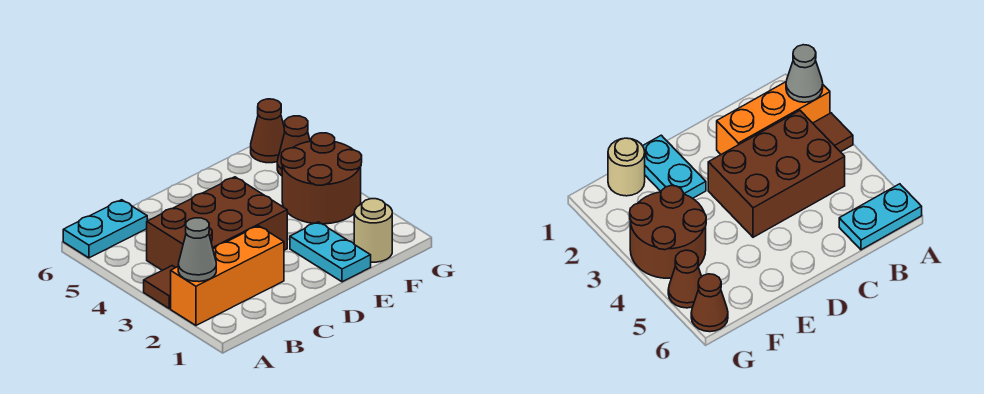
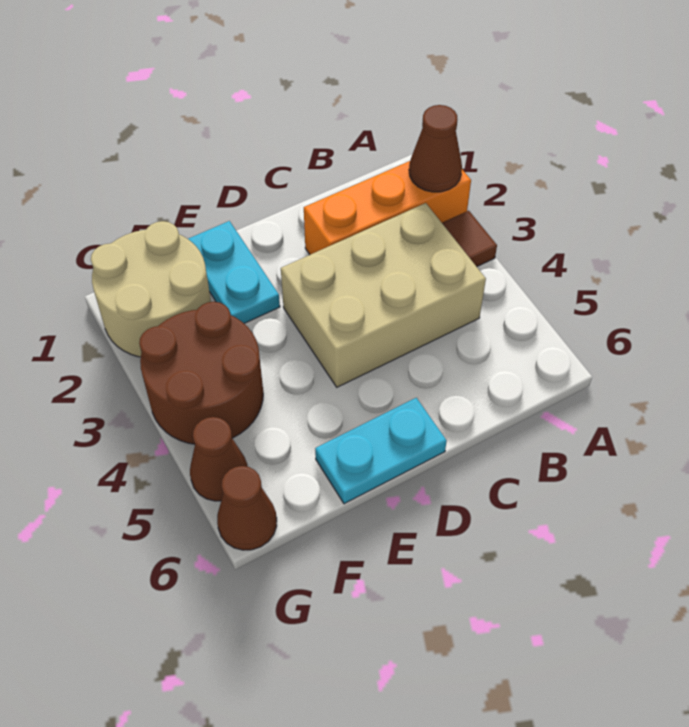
grey cone A2 level 2 -> brown cone A2 level 2
cyan plate A6:B6 level 1 -> cyan plate D6:E6 level 1
brown brick B3:D4 level 1 -> tan brick B3:D4 level 1
tan round brick F1 level 1 -> tan round brick F1:G2 level 1

